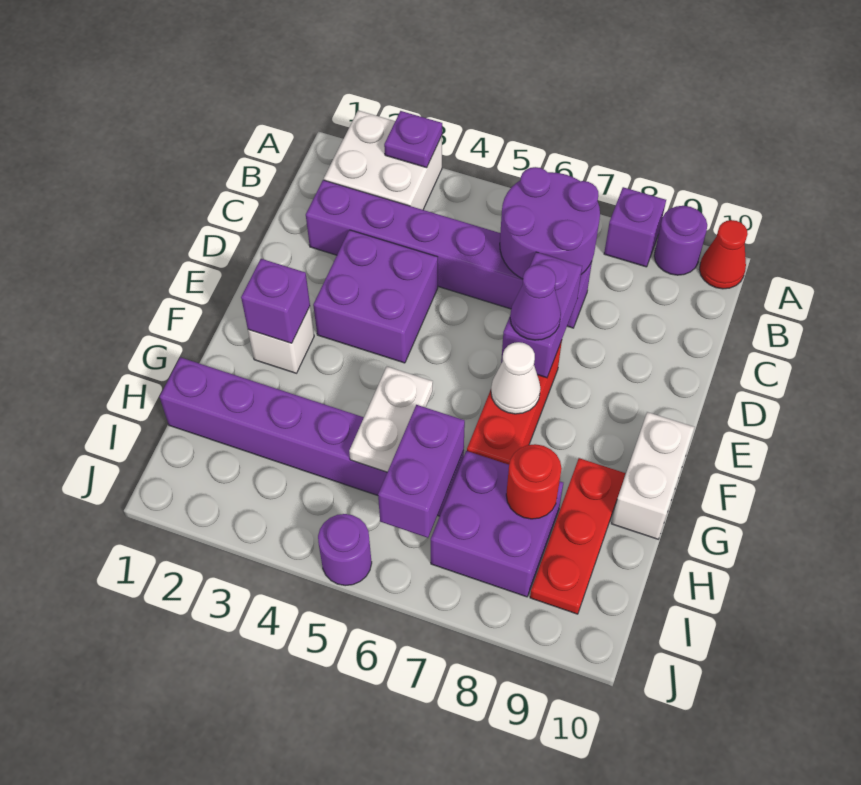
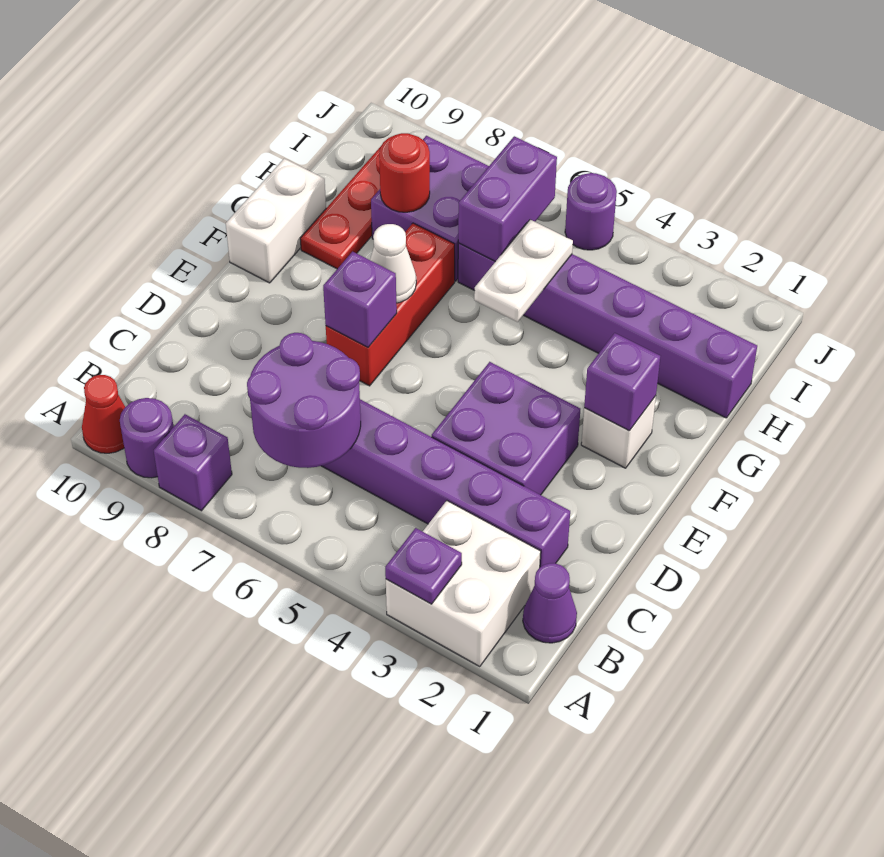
purple brick D7:E7 level 2 -> purple brick E7 level 2
purple cone E7 level 3 -> purple cone B1 level 1

